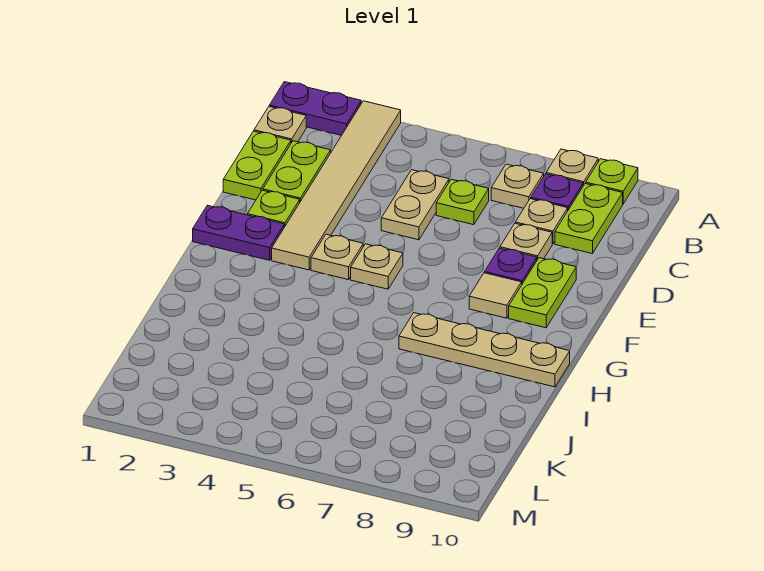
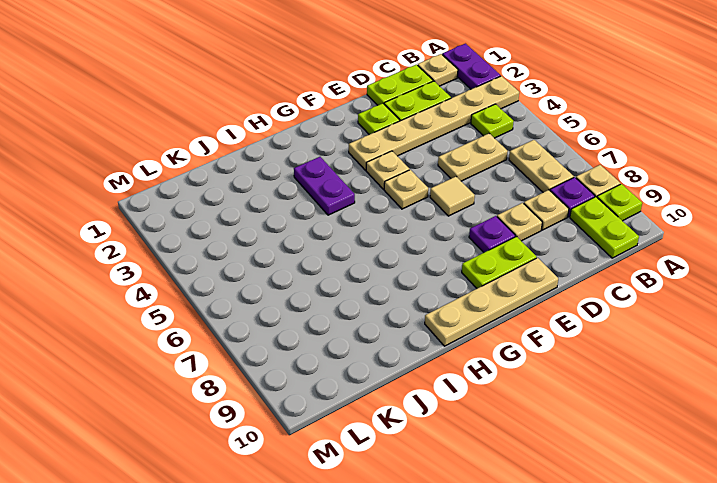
tan tile A3:F3 level 1 -> tan plate A3:F3 level 1
tan plate B7 level 1 -> tan plate B6:B7 level 1
lime plate B9:C9 level 1 -> lime plate B9:B10 level 1
lime plate C6 level 1 -> lime plate B4 level 1
purple plate F1:F2 level 1 -> purple plate H3:H4 level 1
tan tile F8 level 1 -> tan tile E6 level 1
tan plate H7:H10 level 1 -> tan plate E10:H10 level 1

